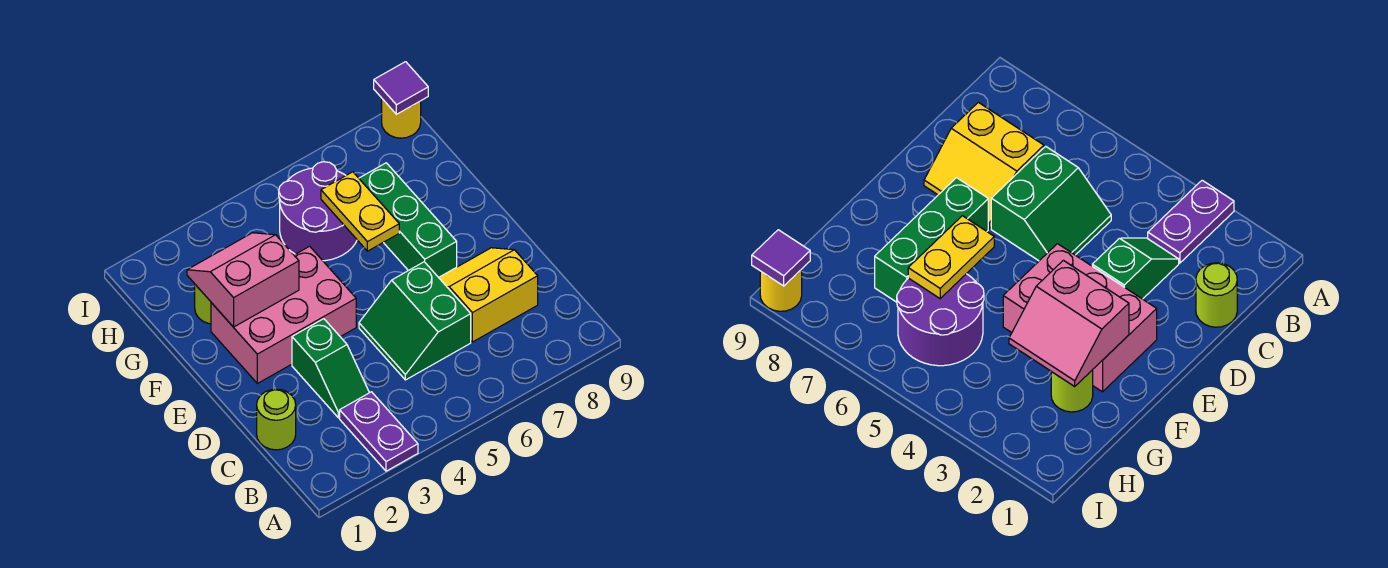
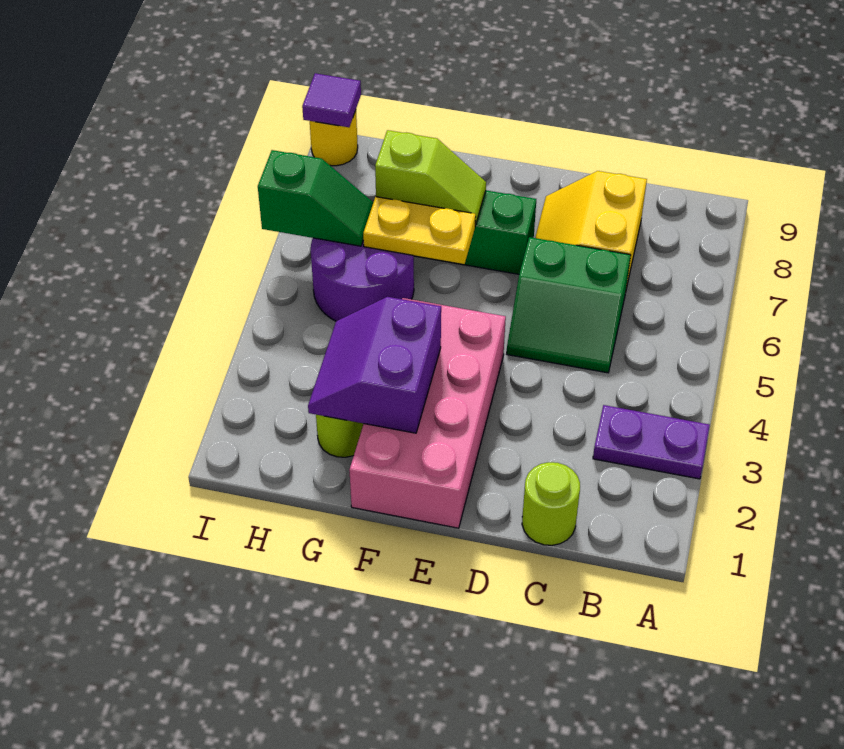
green slope C3:D3 level 1 top D -> green slope H6:I6 level 2 top I
pink brick E2:F4 level 1 -> pink brick E1:F4 level 1
pink slope F2:G3 level 2 top F -> purple slope F2:G3 level 2 top F
none -> lime slope F7:G7 level 2 top G

